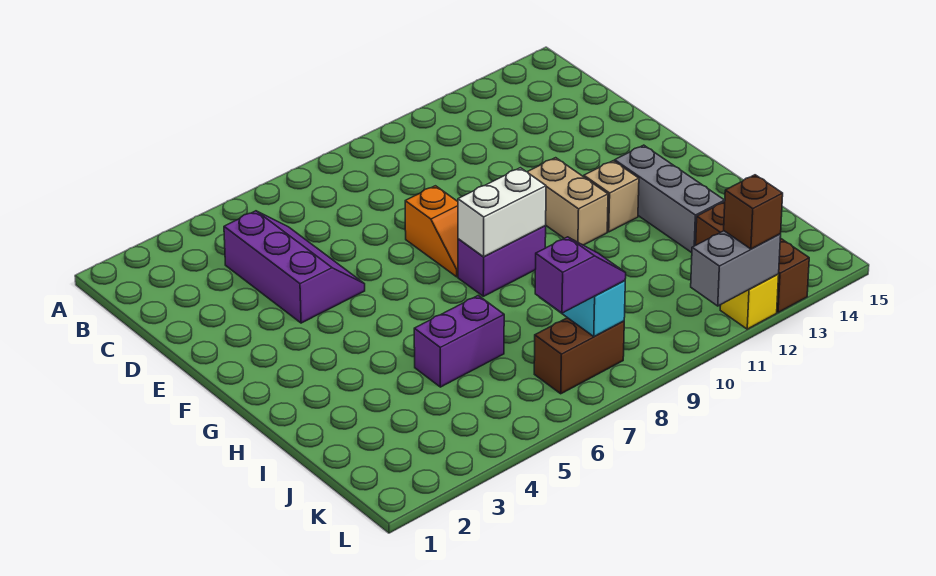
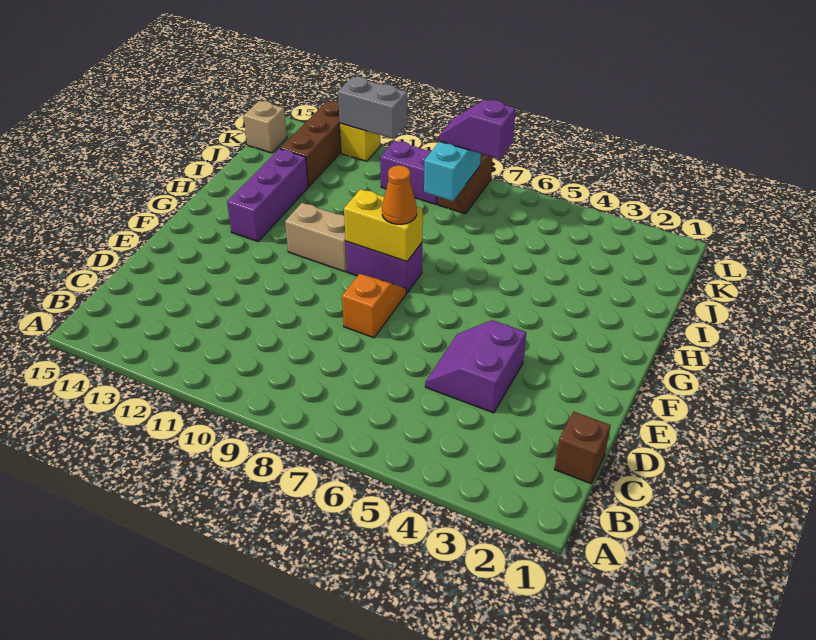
purple slope C4:E5 level 1 top 4 -> purple slope D4:E5 level 1 top 4
tan brick F11:G11 level 1 -> tan brick G10:G11 level 1
white brick G8:G9 level 2 -> yellow brick G8:G9 level 2
none -> orange cone G8 level 3
tan brick G12 level 1 -> tan brick K15 level 1
grey brick G13:I13 level 1 -> purple brick G13:I13 level 1
purple brick I5:I6 level 1 -> purple brick K9:K10 level 1
brown brick K7:K8 level 1 -> brown brick K8:L8 level 1
brown brick L12 level 3 -> brown brick C1 level 1

